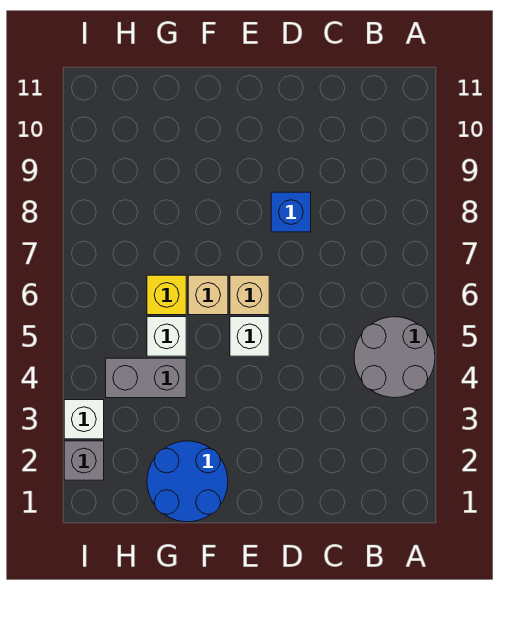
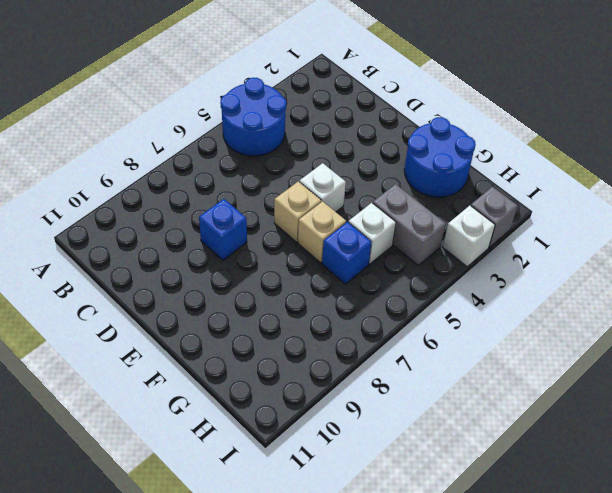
grey round brick A4:B5 level 1 -> blue round brick A4:B5 level 1
yellow brick G6 level 1 -> blue brick G6 level 1

